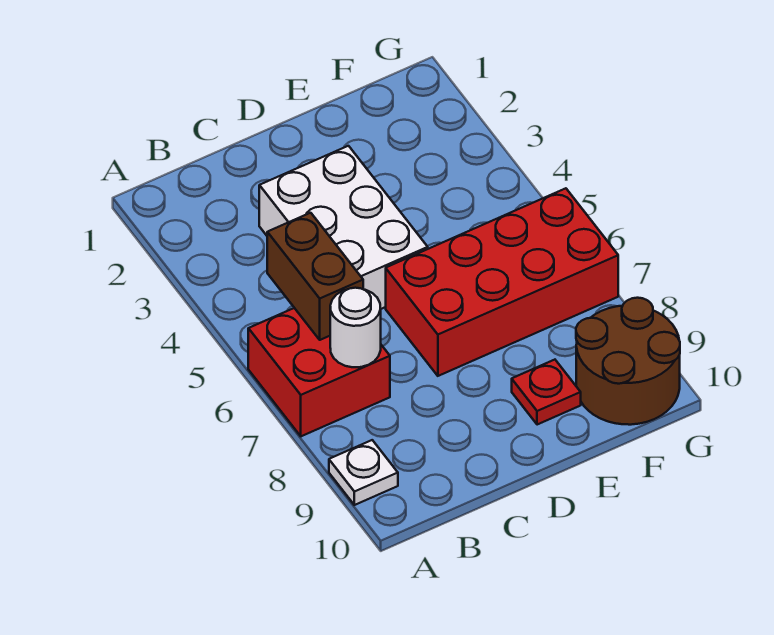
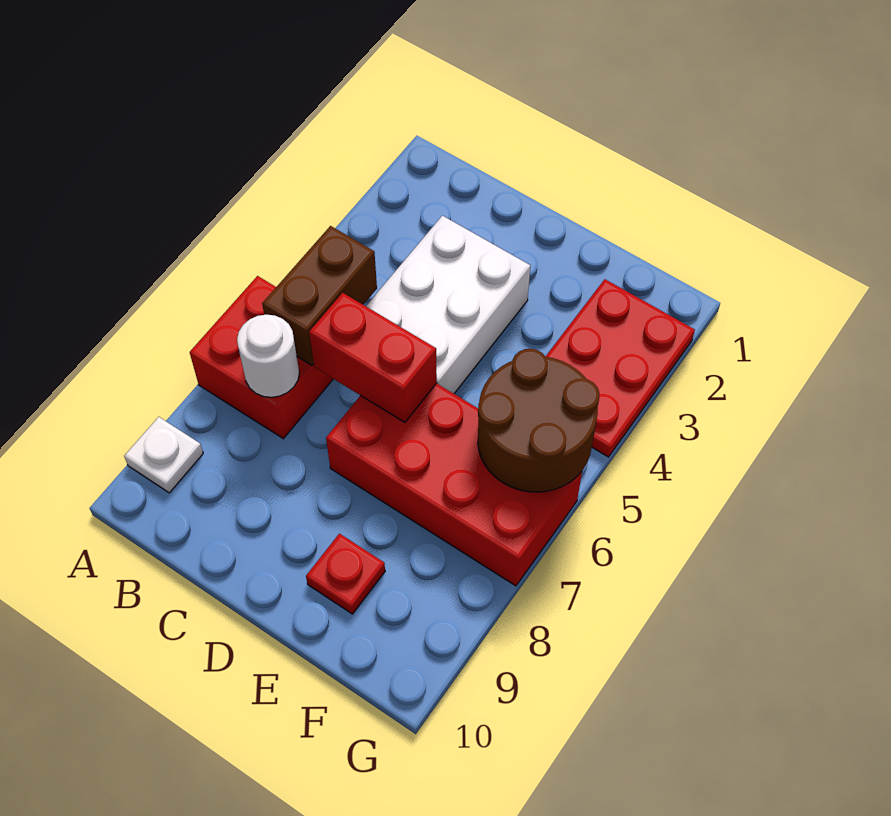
none -> red brick C6:D6 level 2
none -> red plate F2:G4 level 1
brown round brick F9:G10 level 1 -> brown round brick F5:G6 level 2

